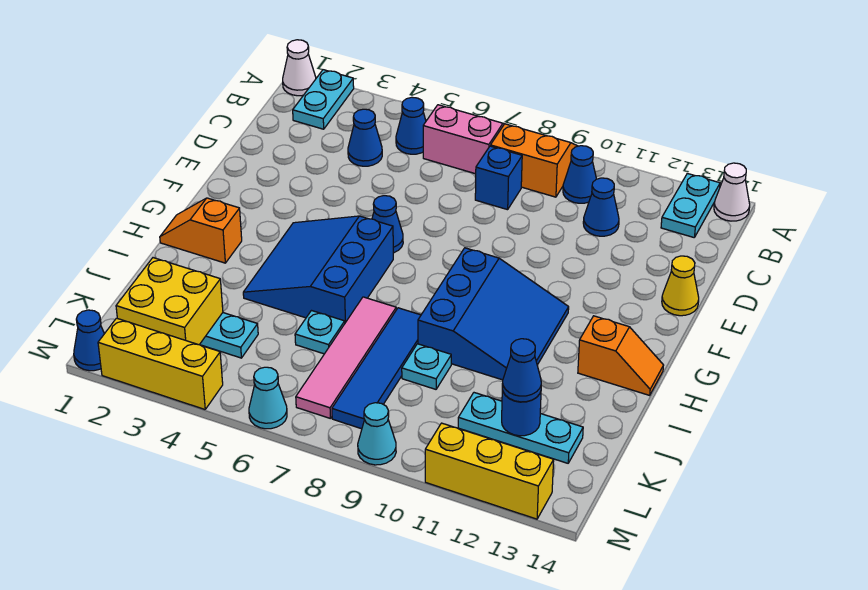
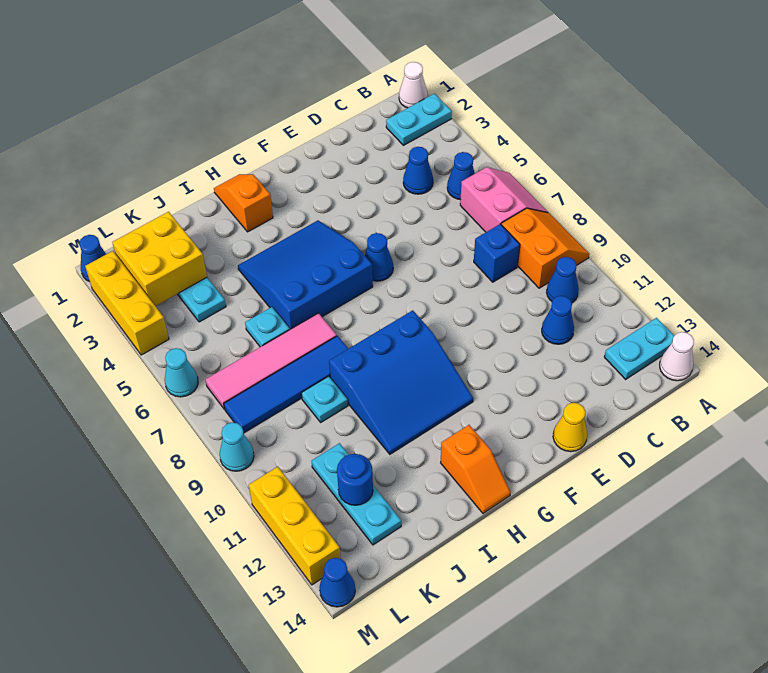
blue cone K12 level 3 -> blue cone M14 level 1

